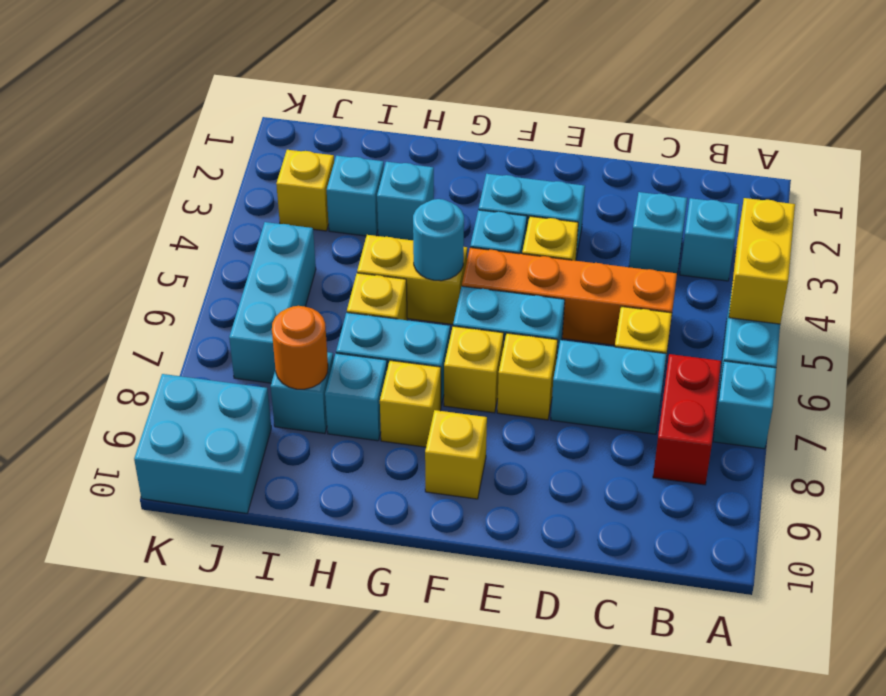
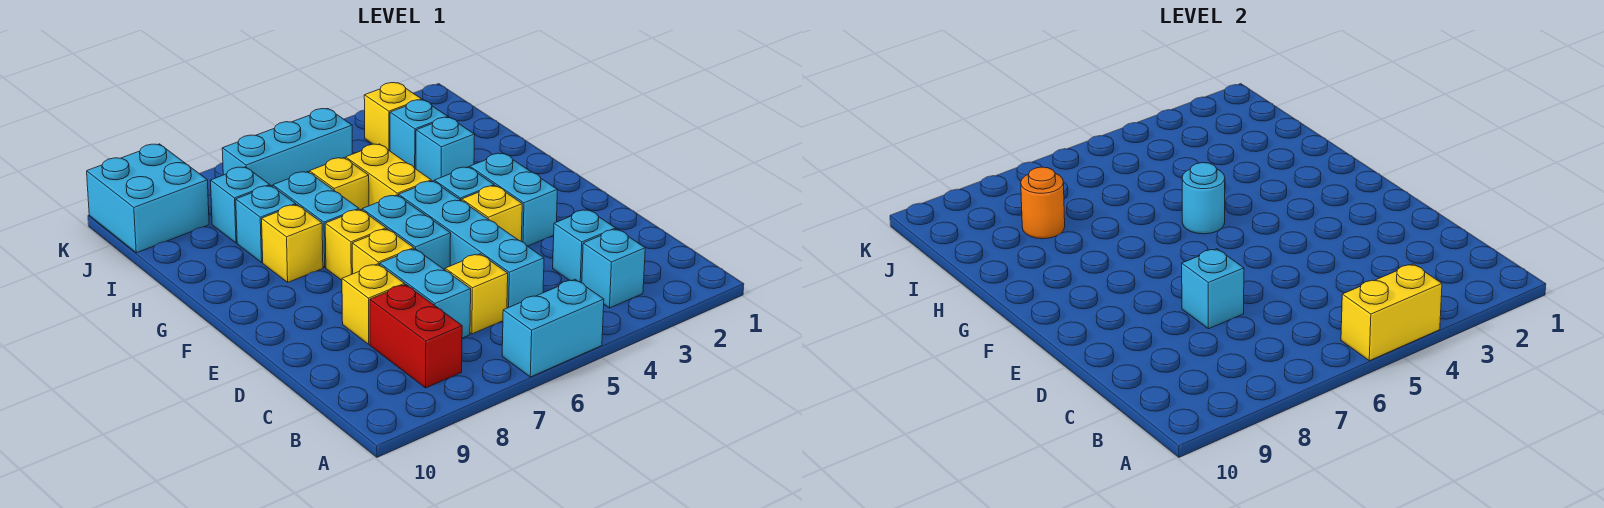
cyan brick A7 level 1 -> cyan brick D7 level 2
red brick B7:B8 level 1 -> red brick B8:C8 level 1
orange brick C5:F5 level 1 -> cyan brick C5:F5 level 1
yellow brick F9 level 1 -> yellow brick D8 level 1

